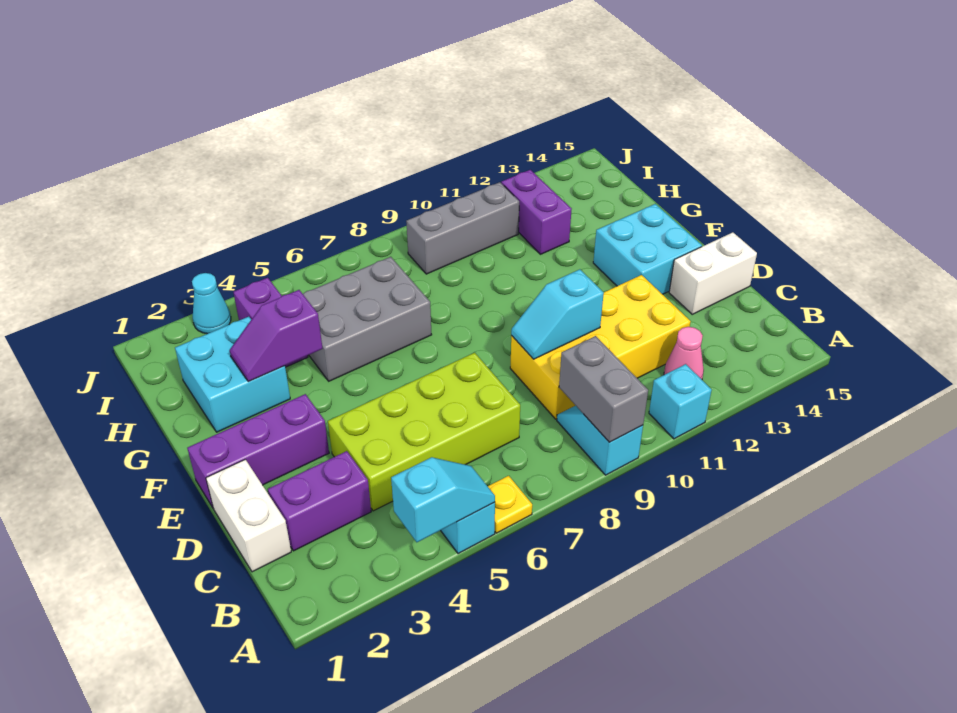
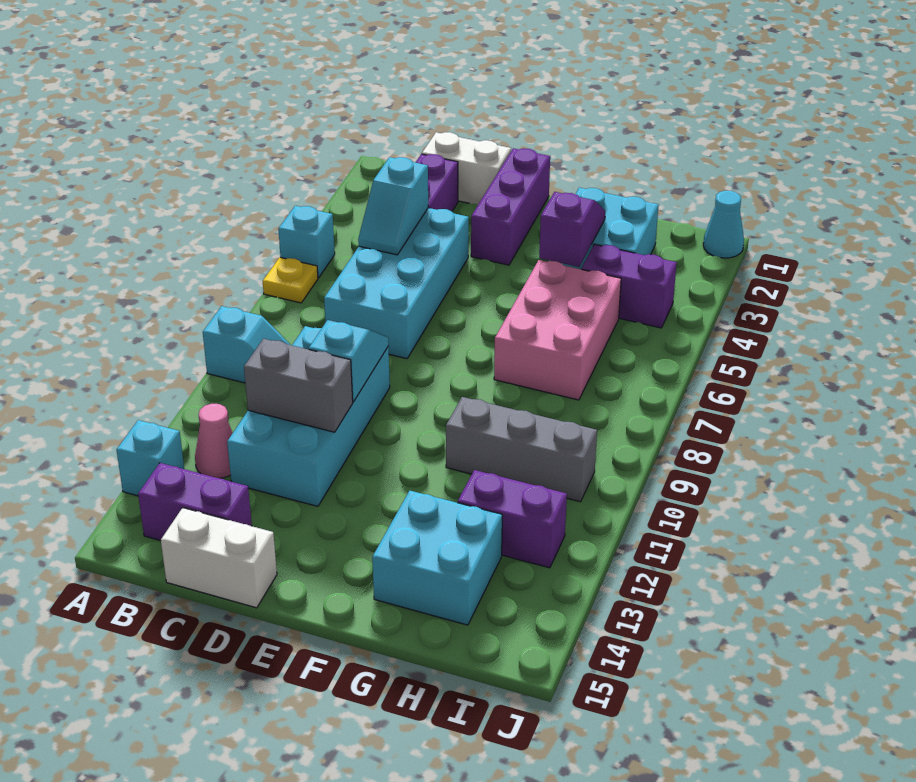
cyan slope A4:A5 level 2 top 4 -> cyan slope C4:C5 level 2 top 4
grey brick A9:B9 level 2 -> grey brick C11:D11 level 2
cyan brick A11 level 1 -> cyan brick A13 level 1
none -> purple brick B14:C14 level 1
lime brick C4:D7 level 1 -> cyan brick C4:D7 level 1
yellow brick C9:D12 level 1 -> cyan brick C9:D12 level 1
white brick D14:D15 level 1 -> white brick C15:D15 level 1
cyan brick E13:F14 level 1 -> cyan brick G13:H14 level 1
grey brick G5:H7 level 1 -> pink brick G5:H7 level 1
grey brick I9:I11 level 1 -> grey brick G10:I10 level 1
cyan cone J3 level 1 -> cyan cone J1 level 1

